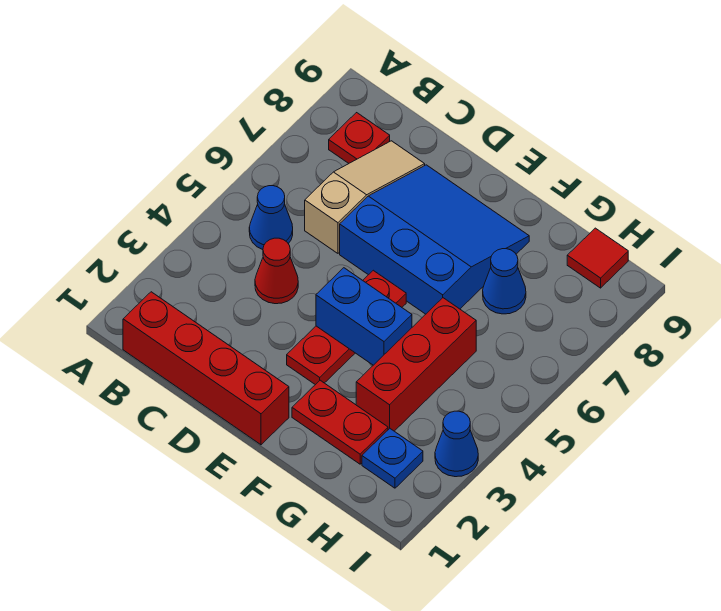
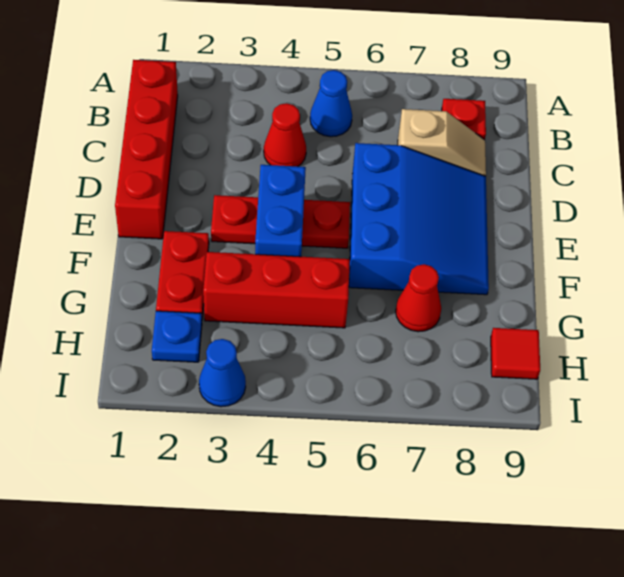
tan slope C6:C8 level 1 top 6 -> tan slope C7:C8 level 1 top 7
blue cone G7 level 1 -> red cone G7 level 1

